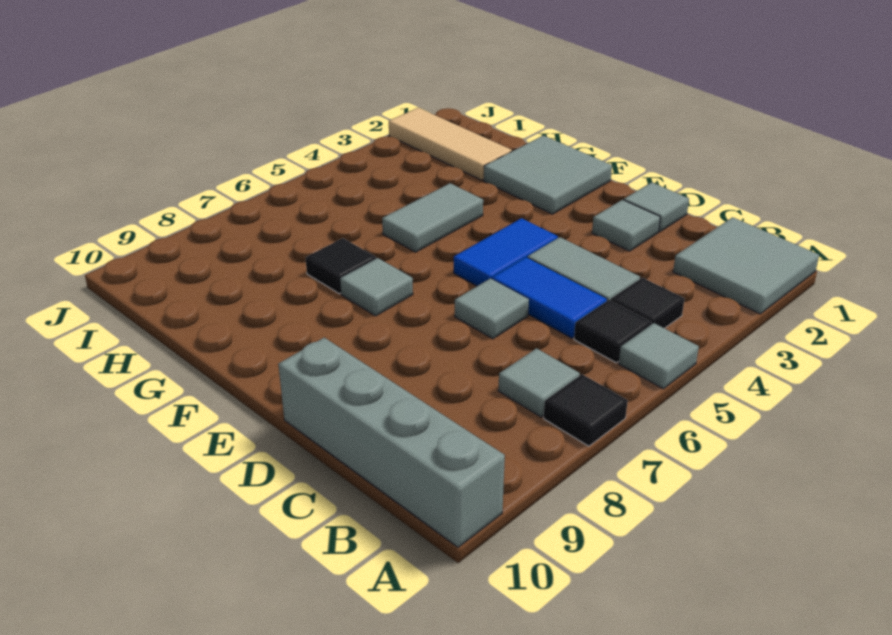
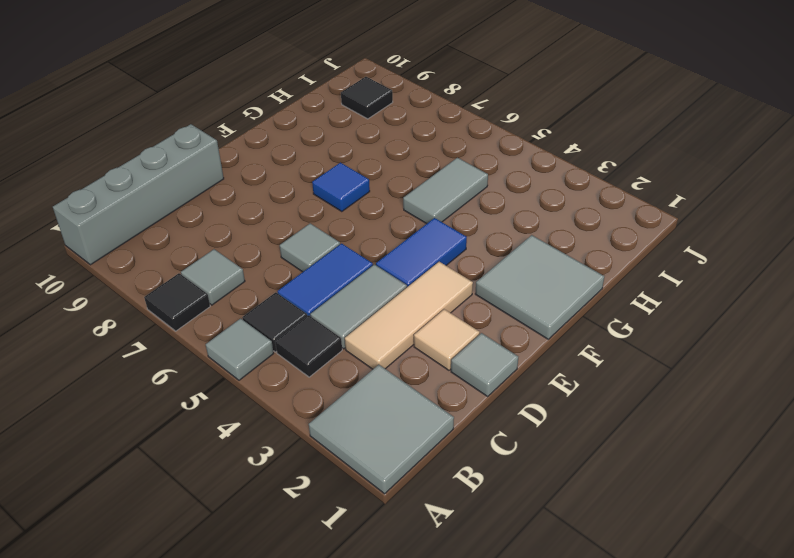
grey tile D2 level 1 -> tan tile D2 level 1
blue tile E4:E5 level 1 -> blue tile E4:F4 level 1
grey tile F7 level 1 -> blue tile F7 level 1
grey tile G4:G5 level 1 -> grey tile G5:H5 level 1
black tile G7 level 1 -> black tile I9 level 1
tan tile H2:J2 level 1 -> tan tile C3:E3 level 1

